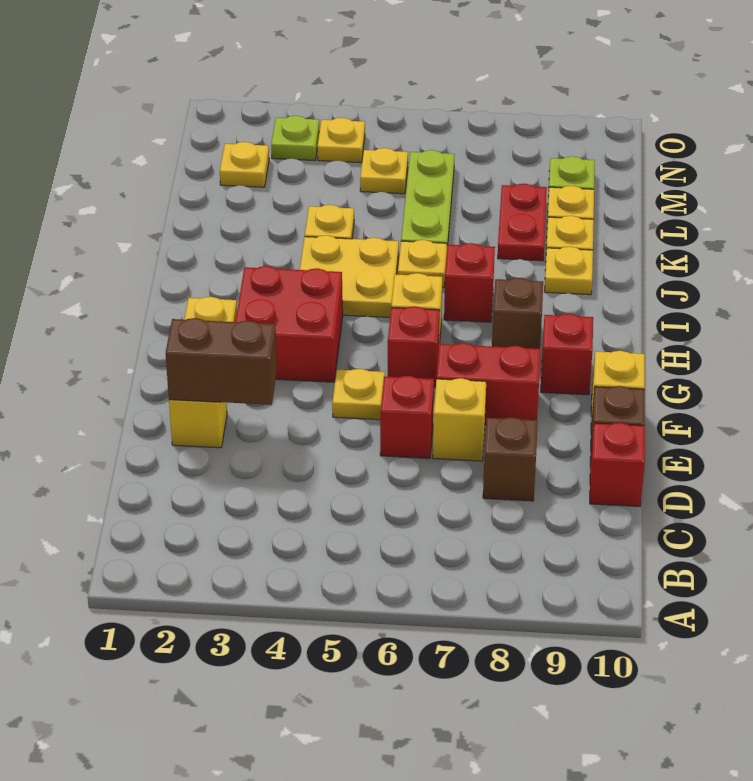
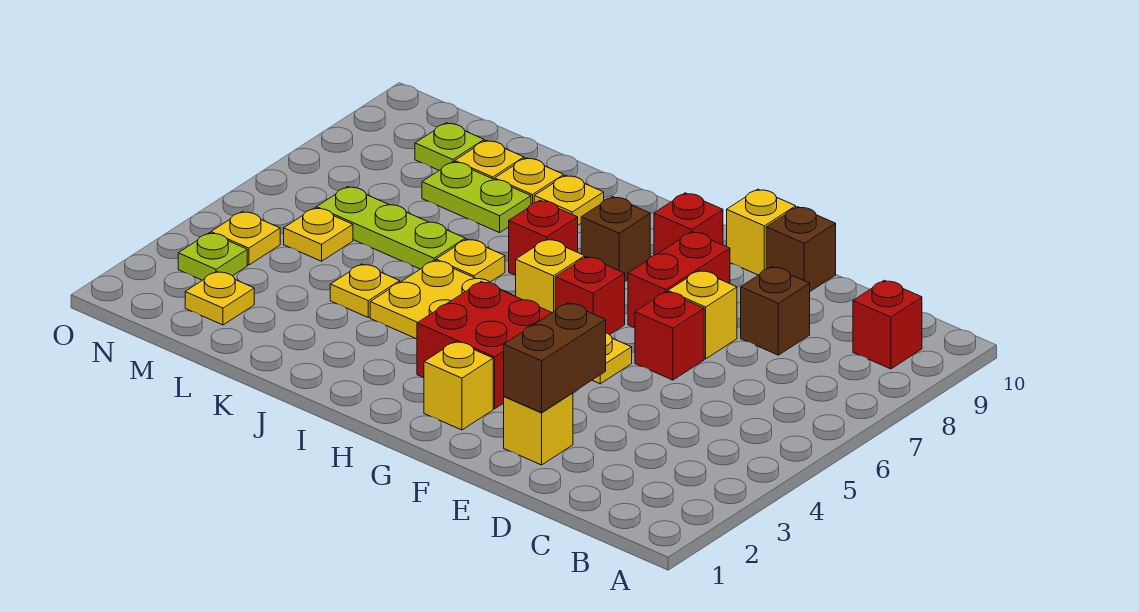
red brick D10 level 1 -> red brick B9 level 1
red plate K8:L8 level 1 -> lime plate K8:L8 level 1

